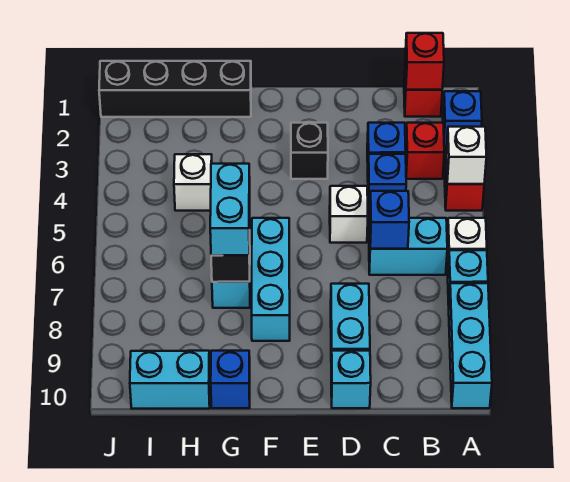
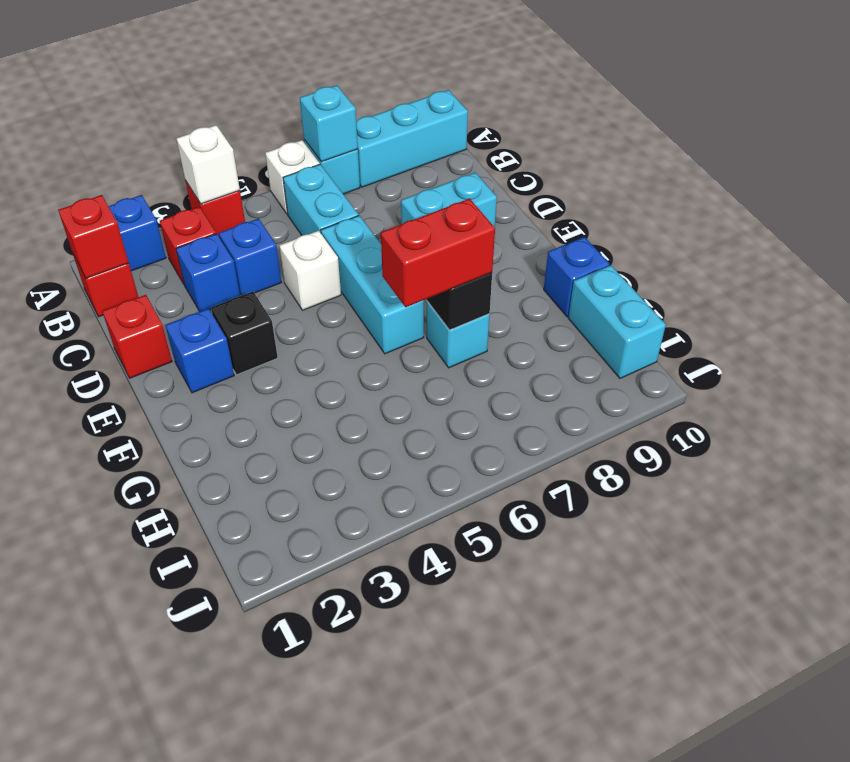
blue brick C6 level 2 -> blue brick E2 level 1
none -> red brick D1 level 1
cyan brick D10 level 1 -> cyan brick A7 level 2
cyan brick F6:F8 level 1 -> cyan brick D6:F6 level 1
black brick G1:J1 level 1 -> none
cyan brick G6:G7 level 3 -> red brick G6:G7 level 3
white brick H4 level 1 -> none

